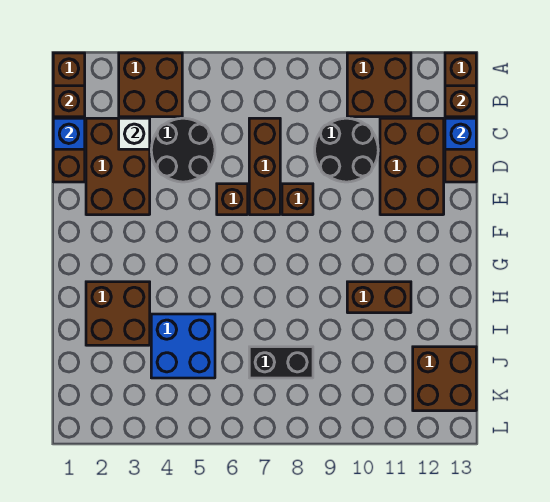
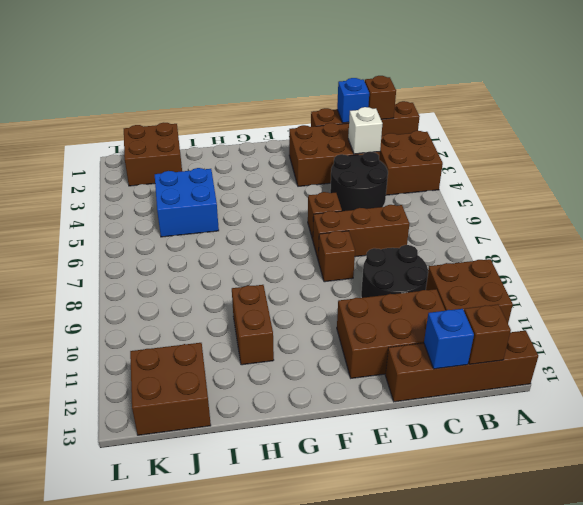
brown brick H2:I3 level 1 -> brown brick J1:K2 level 1
black brick J7:J8 level 1 -> none

